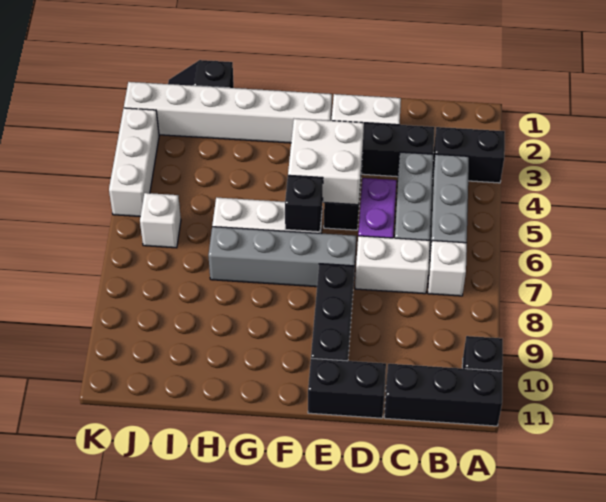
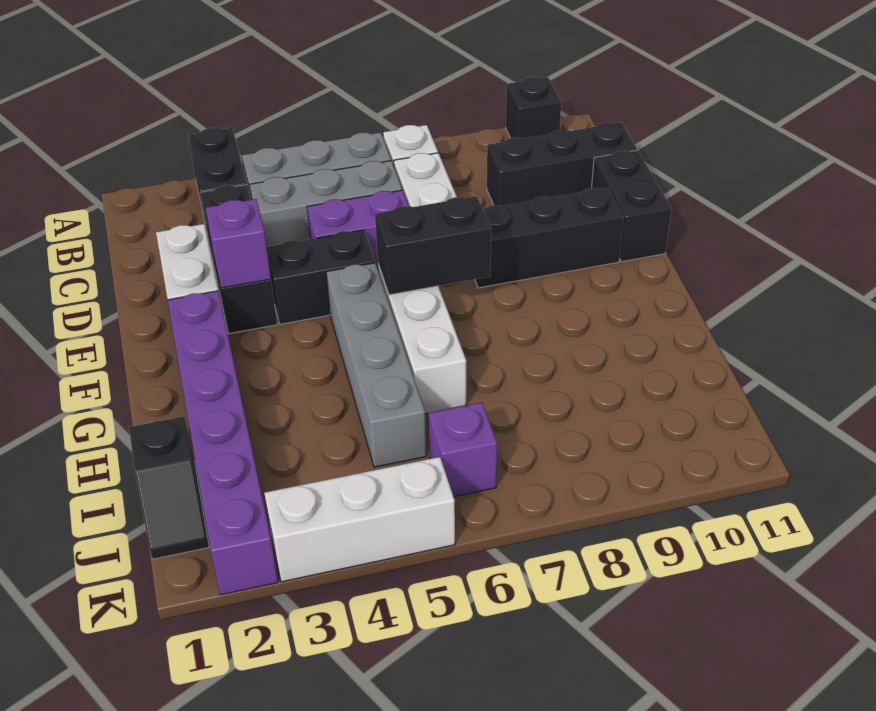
black brick A11:C11 level 1 -> black brick C9:C11 level 1
none -> purple brick E3 level 2
white brick E4:F5 level 2 -> none
grey brick E7:H7 level 1 -> grey brick F5:I5 level 1
white brick F2:K2 level 1 -> purple brick F2:K2 level 1
black brick F6 level 2 -> black brick F6:F7 level 2
white brick J6 level 1 -> purple brick J6 level 1

